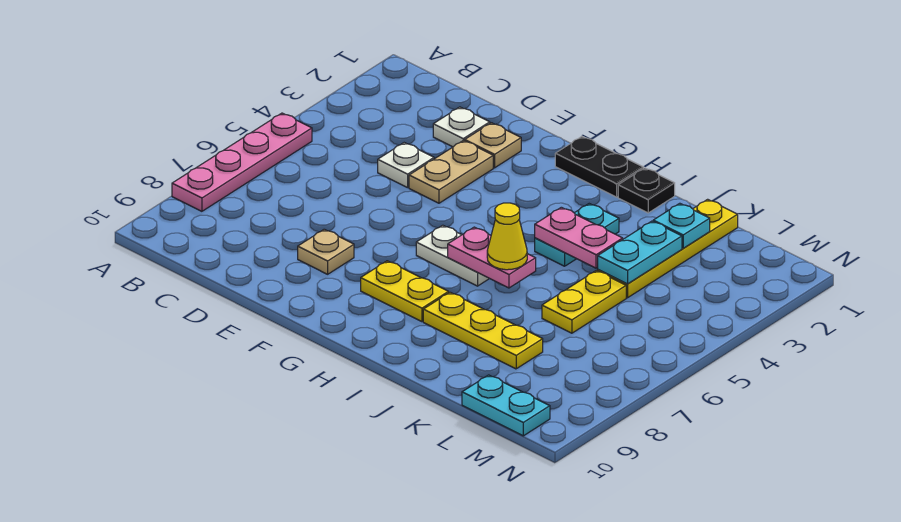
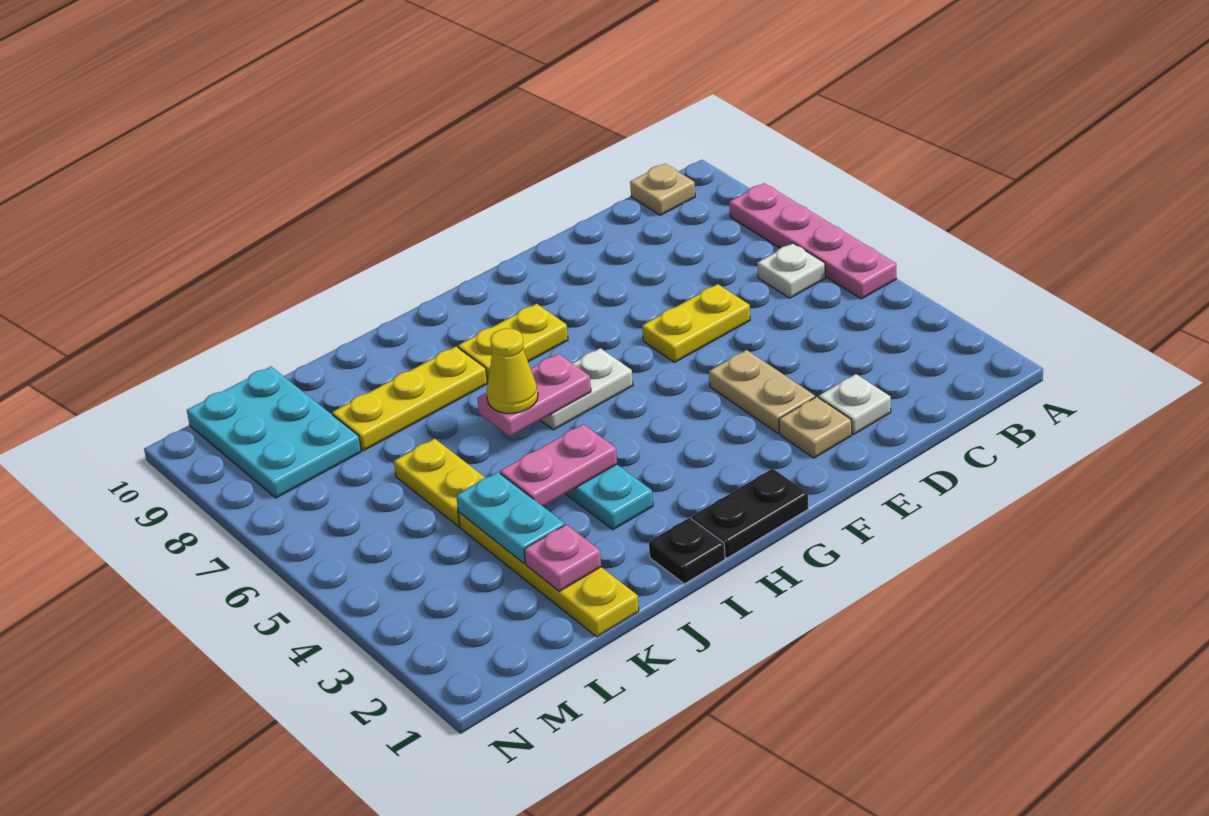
white plate D4 level 1 -> white plate B6 level 1
none -> yellow plate D6:E6 level 1
tan plate E8 level 1 -> tan plate B10 level 1
cyan plate K2 level 2 -> pink plate K2 level 2
cyan plate L10:M10 level 1 -> cyan plate L8:M10 level 1

